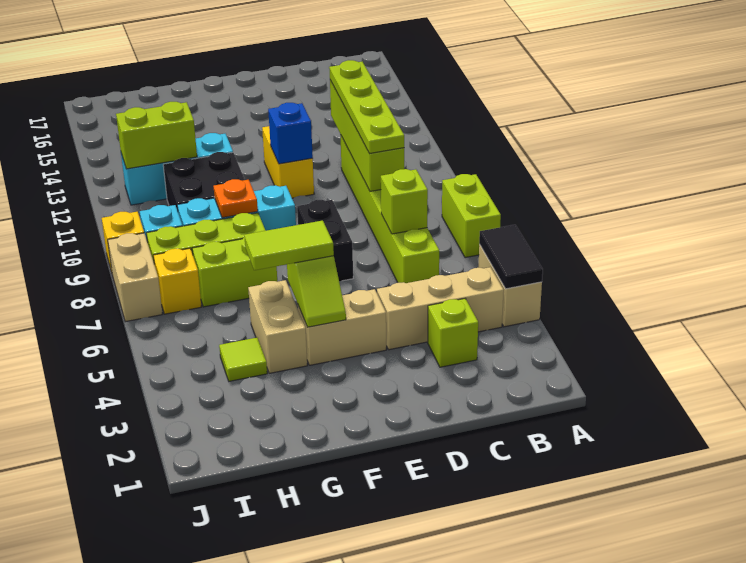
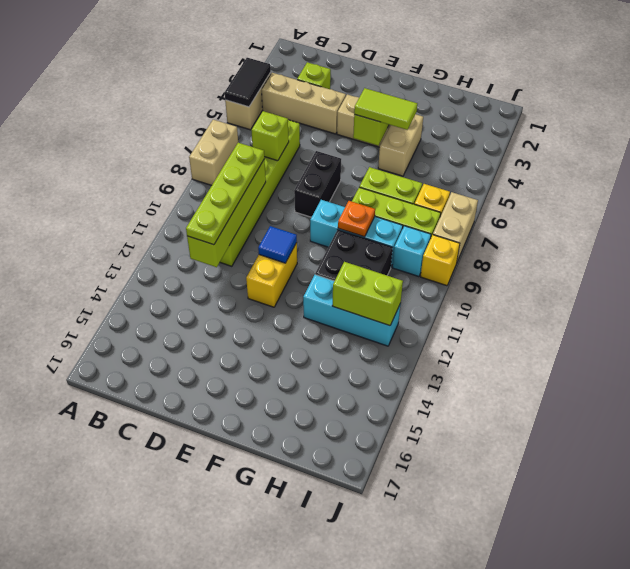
lime brick A7:A8 level 1 -> tan brick A7:A8 level 1
blue brick E11 level 2 -> blue tile E11 level 2
lime tile H4 level 1 -> none

